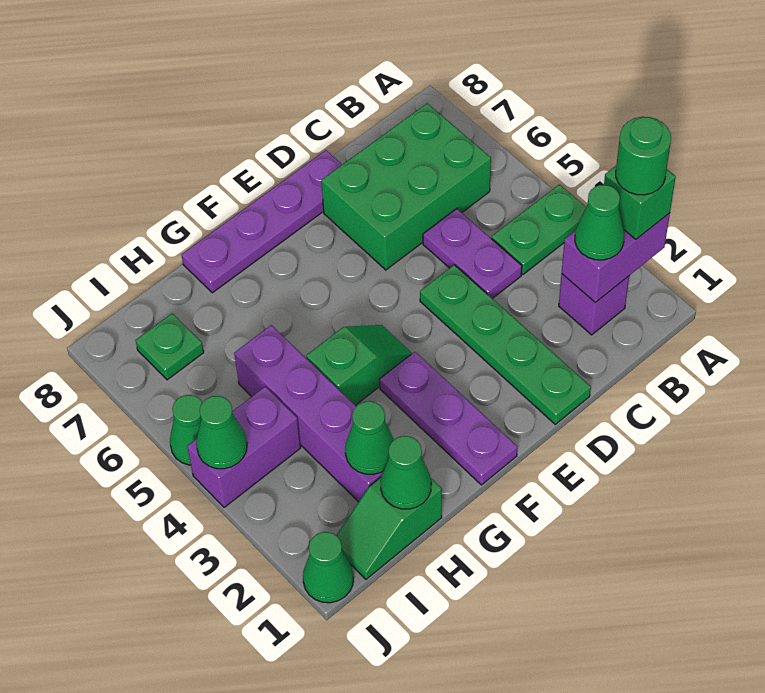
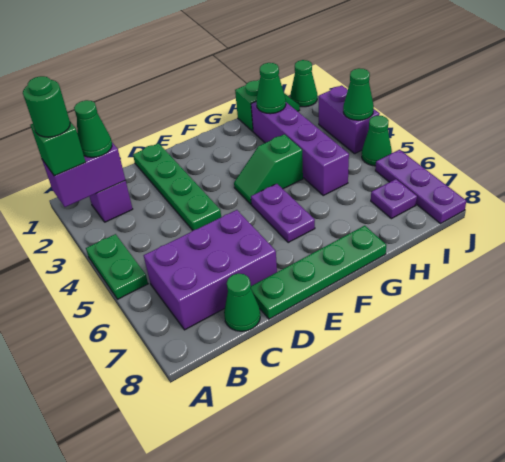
green plate A4:B4 level 1 -> green plate A4:A5 level 1
green brick B6:D7 level 1 -> purple brick B6:D7 level 1
purple plate C4:C5 level 1 -> purple plate F5:F6 level 1
purple plate D8:G8 level 1 -> green plate D8:G8 level 1
purple plate F1:F3 level 1 -> purple plate J6:J8 level 1
green cone H1 level 2 -> green cone C8 level 1
purple brick I4:J4 level 1 -> purple brick J3:J4 level 1
green plate I7 level 1 -> purple plate I7 level 1

